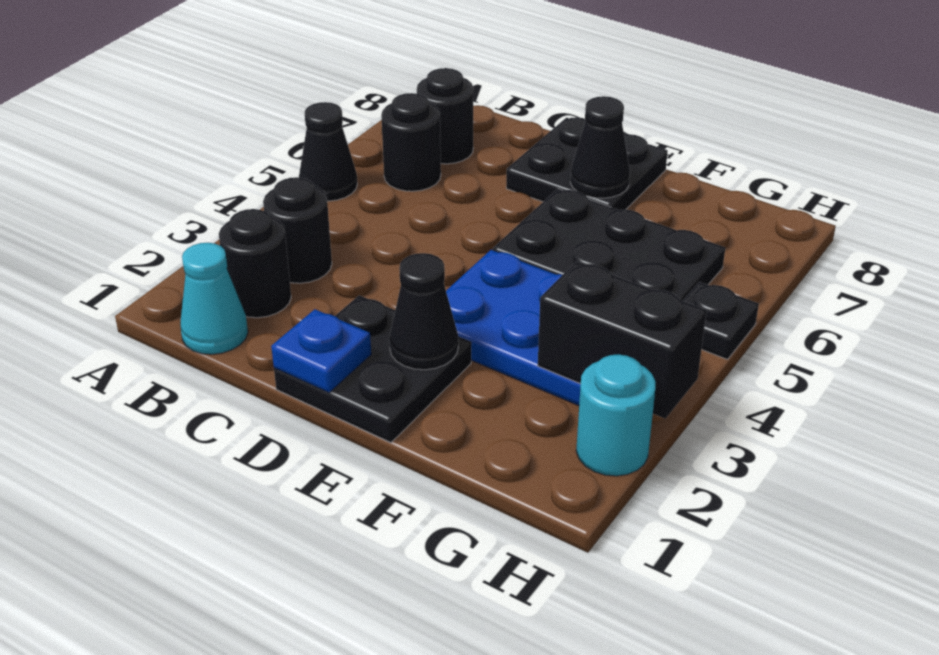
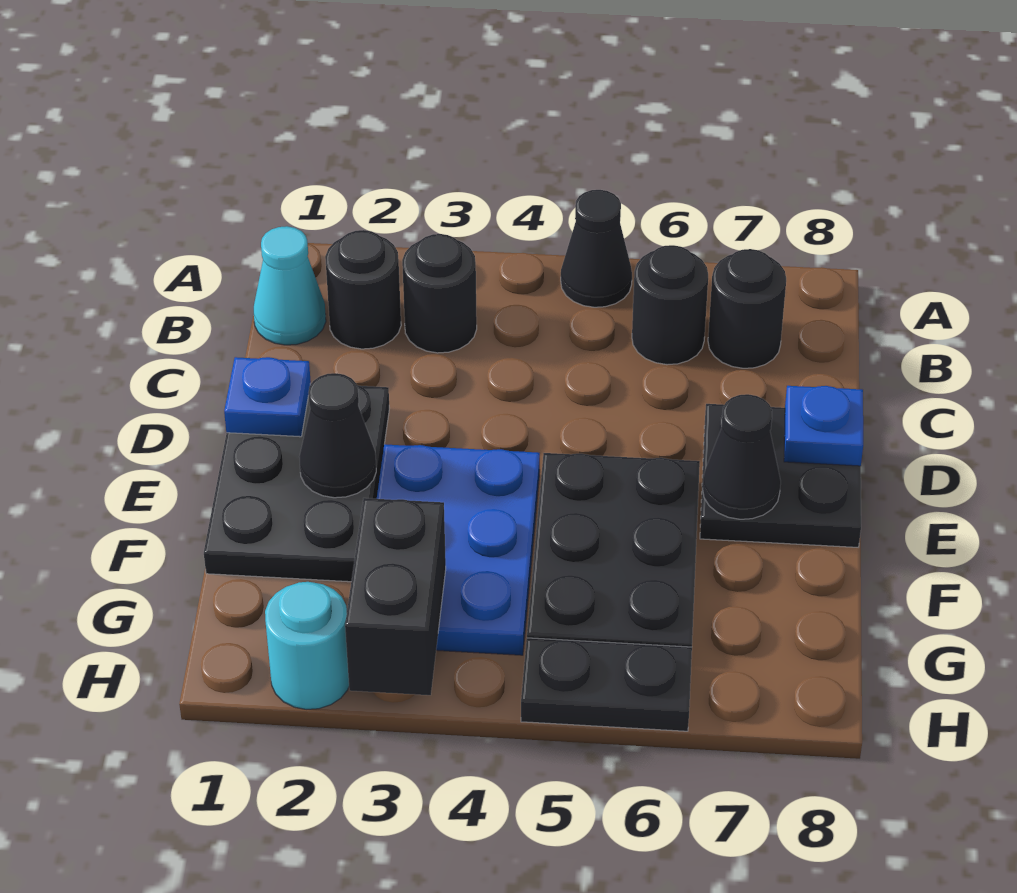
black plate D1:E2 level 1 -> black plate D1:F2 level 1
none -> blue plate D8 level 2
black plate H5 level 1 -> black plate H5:H6 level 1

